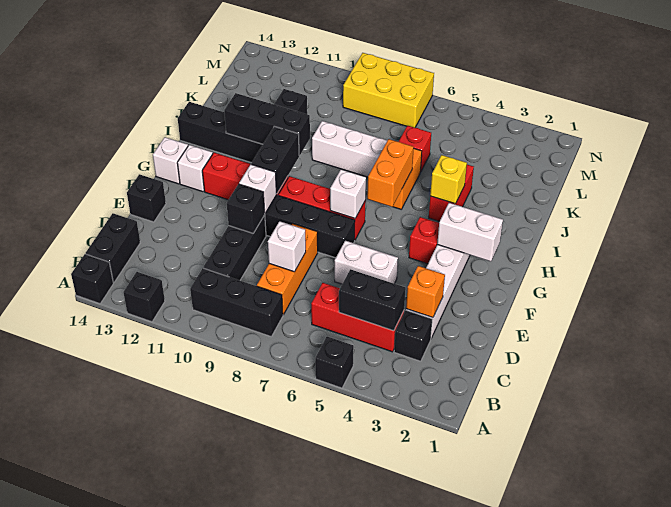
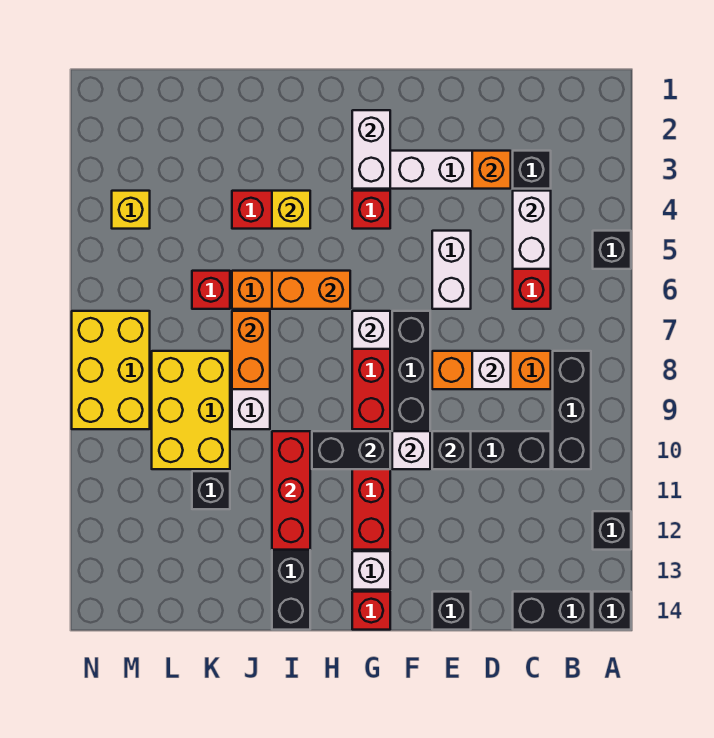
black brick C4:C5 level 2 -> white brick C4:C5 level 2
white brick G14 level 1 -> red brick G14 level 1
black brick I10:I12 level 2 -> red brick I10:I12 level 2
none -> orange brick J7:J8 level 2
none -> yellow brick K8:L10 level 1
none -> yellow brick M4 level 1

